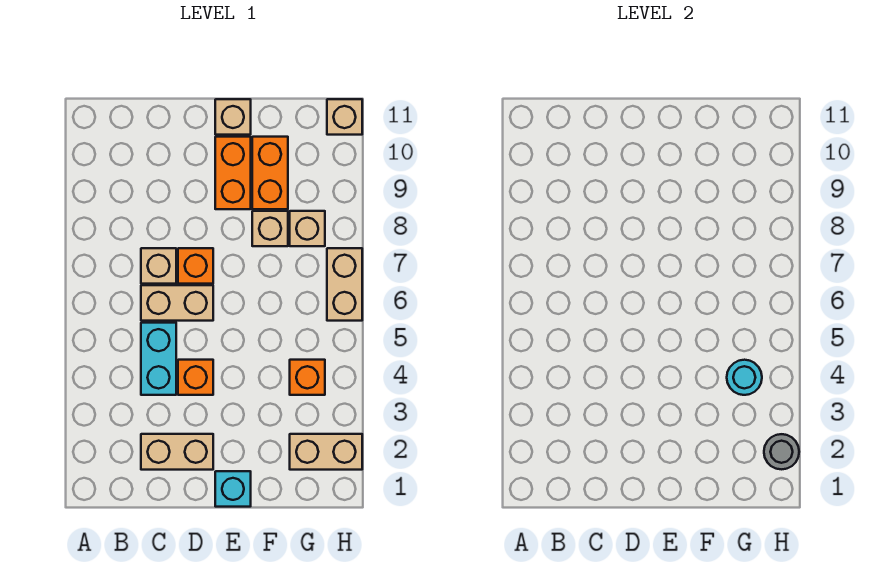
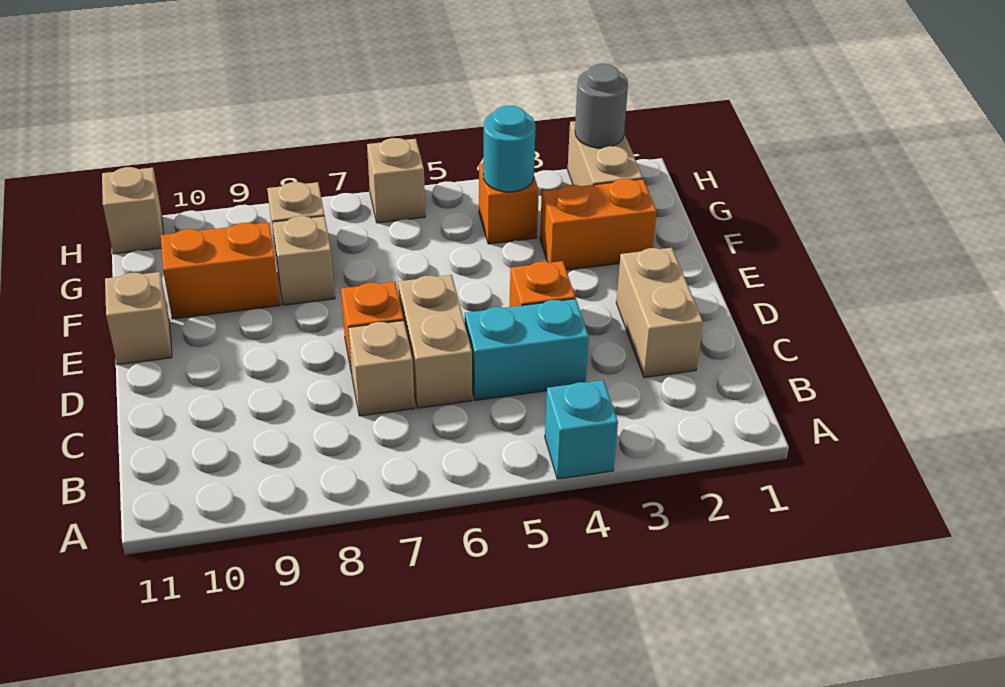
cyan brick E1 level 1 -> cyan brick A4 level 1
orange brick E9:E10 level 1 -> orange brick F2:F3 level 1
tan brick H6:H7 level 1 -> tan brick H6 level 1

